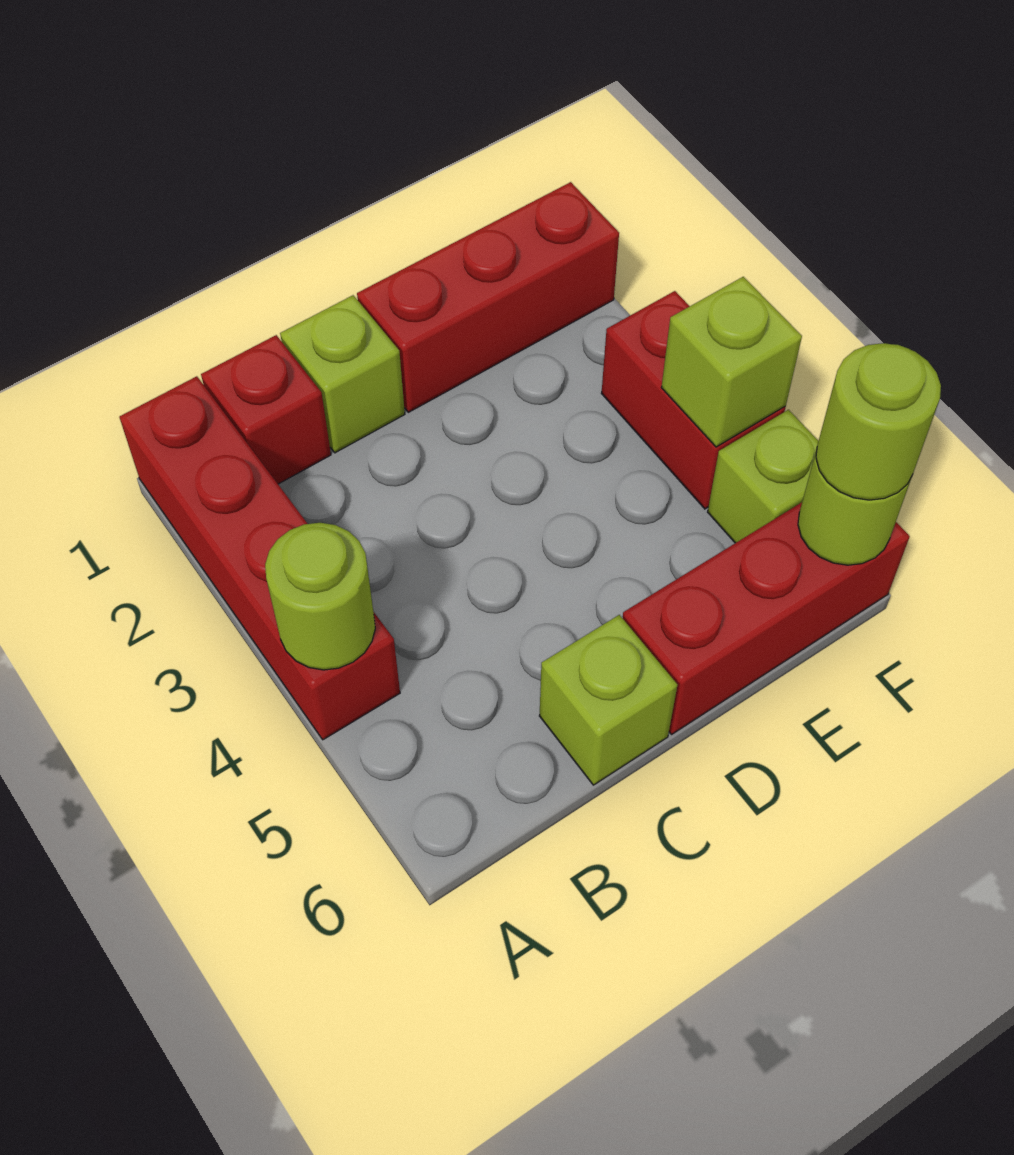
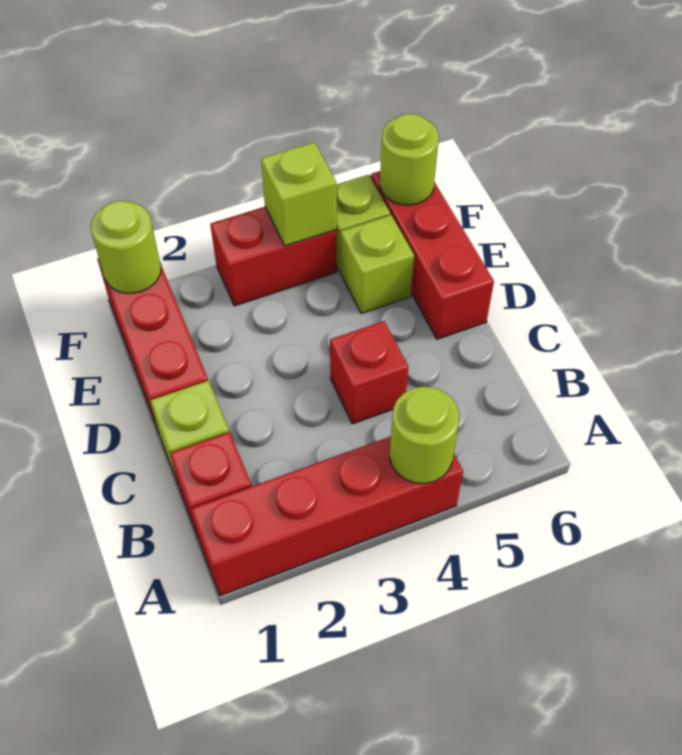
none -> red brick C4 level 1
lime brick C6 level 1 -> lime brick E5 level 1
lime round brick F6 level 3 -> lime round brick F1 level 2

